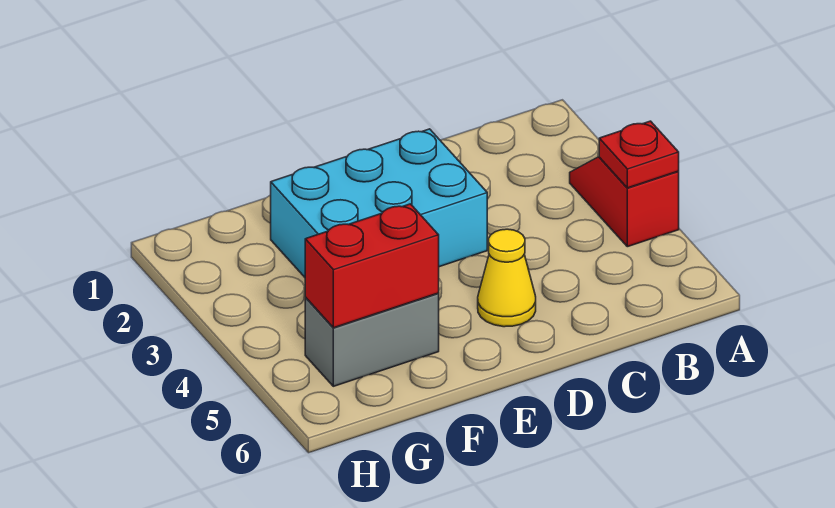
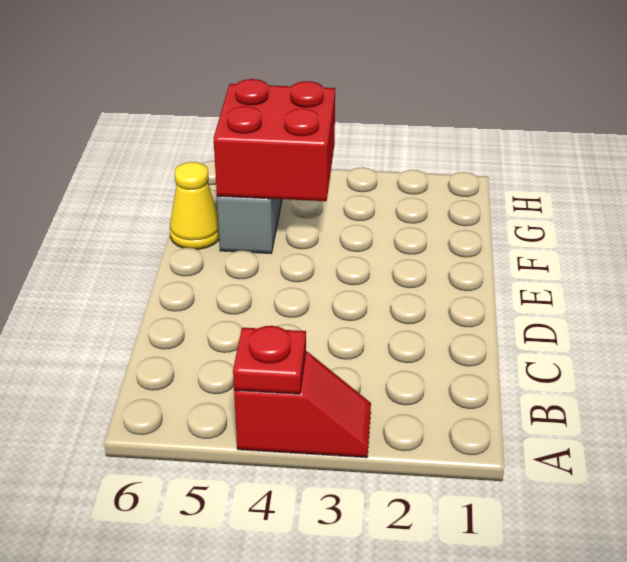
cyan brick D2:F3 level 1 -> none
yellow cone D5 level 1 -> yellow cone F6 level 1
red brick F5:G5 level 2 -> red brick F4:G5 level 2

